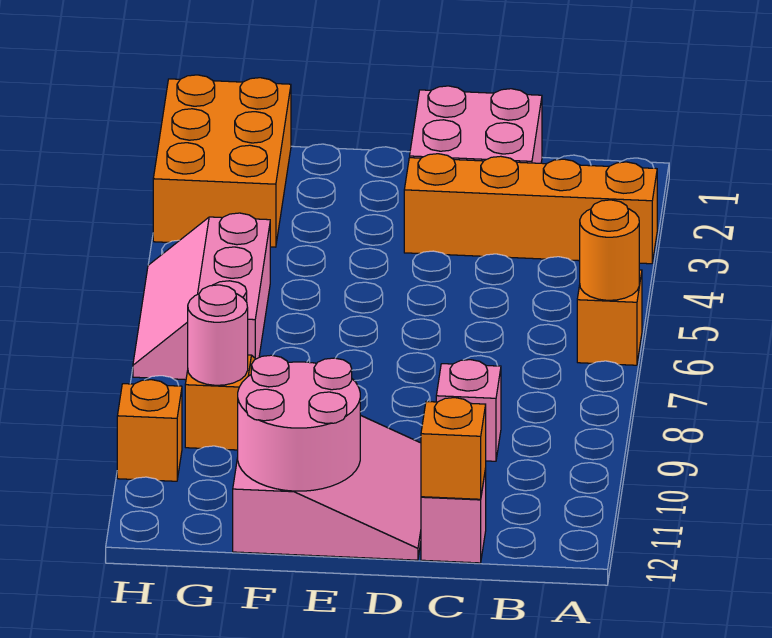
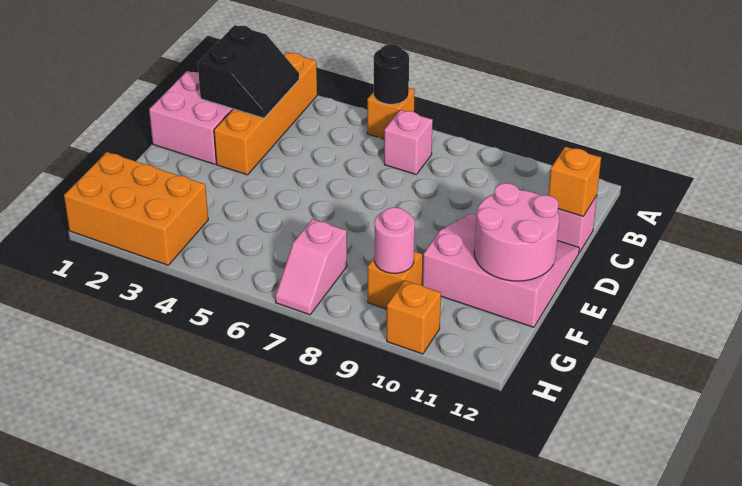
orange round brick A6 level 2 -> black round brick A6 level 2
none -> black slope B2:C3 level 2 top 2
pink brick C9 level 1 -> pink brick B7 level 1
pink slope G5:H7 level 1 top G -> pink slope G7:H7 level 1 top G

